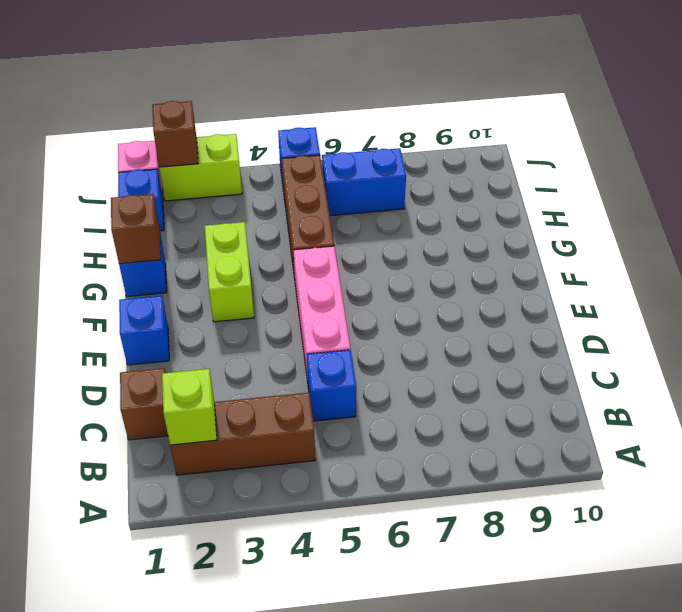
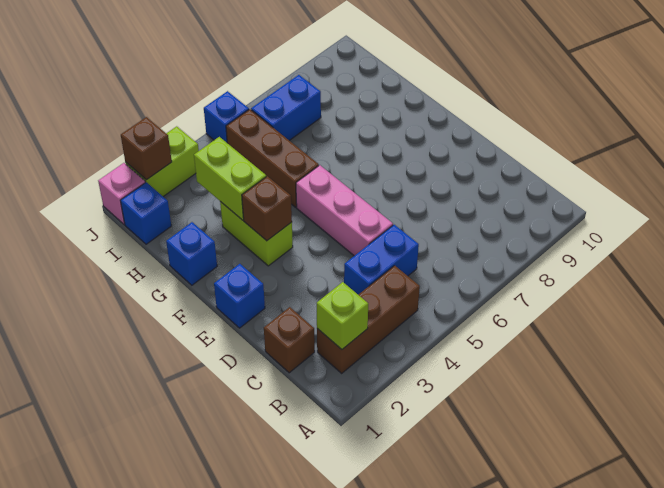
blue brick C5 level 1 -> blue brick C4:C5 level 1
brown brick G1 level 2 -> brown brick F3 level 2
none -> lime brick G3:H3 level 2

